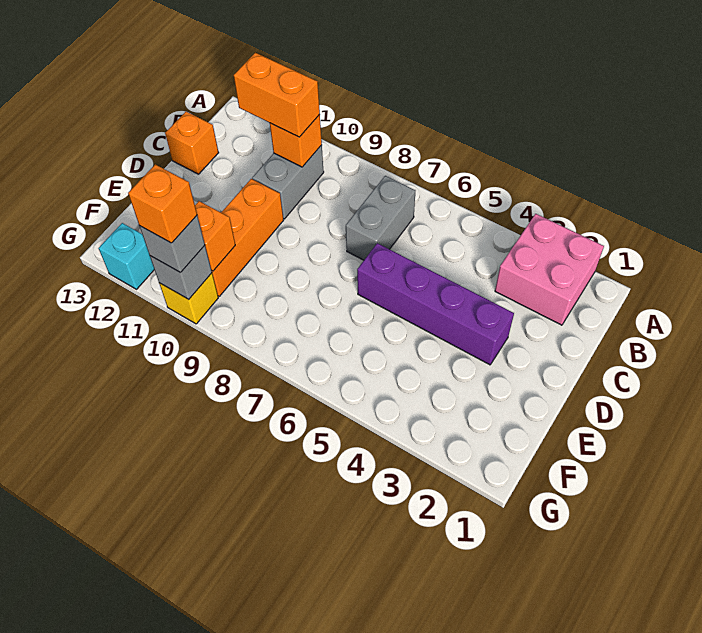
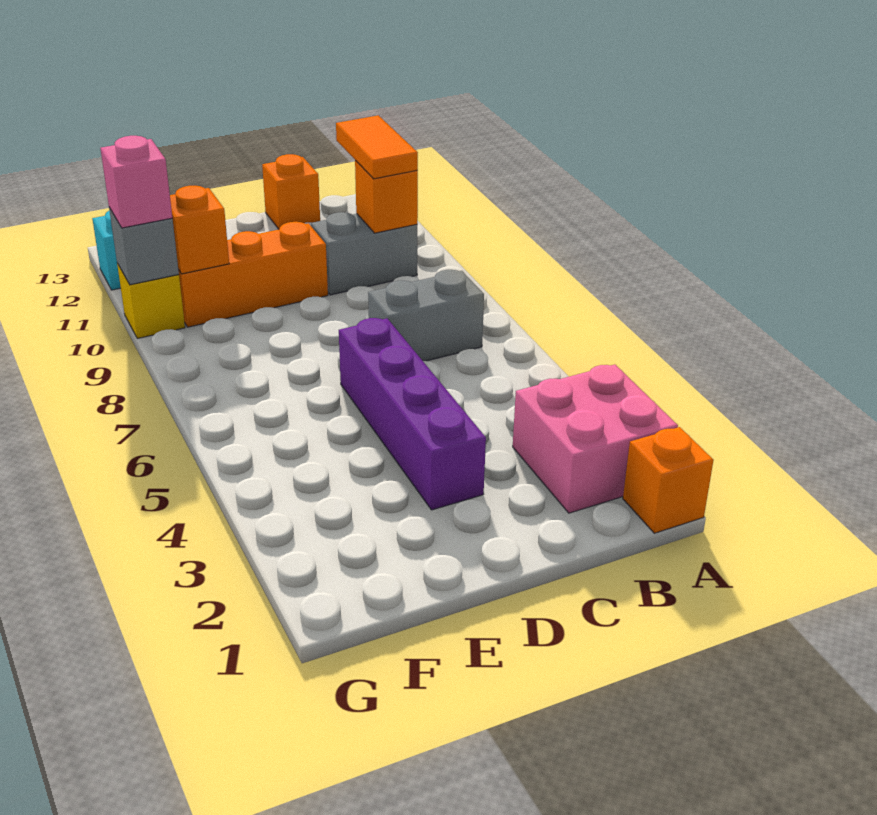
orange brick B10:B11 level 3 -> orange tile B10:B11 level 3
grey brick G10 level 3 -> pink brick G10 level 3
orange brick G10 level 4 -> orange brick A1 level 1

